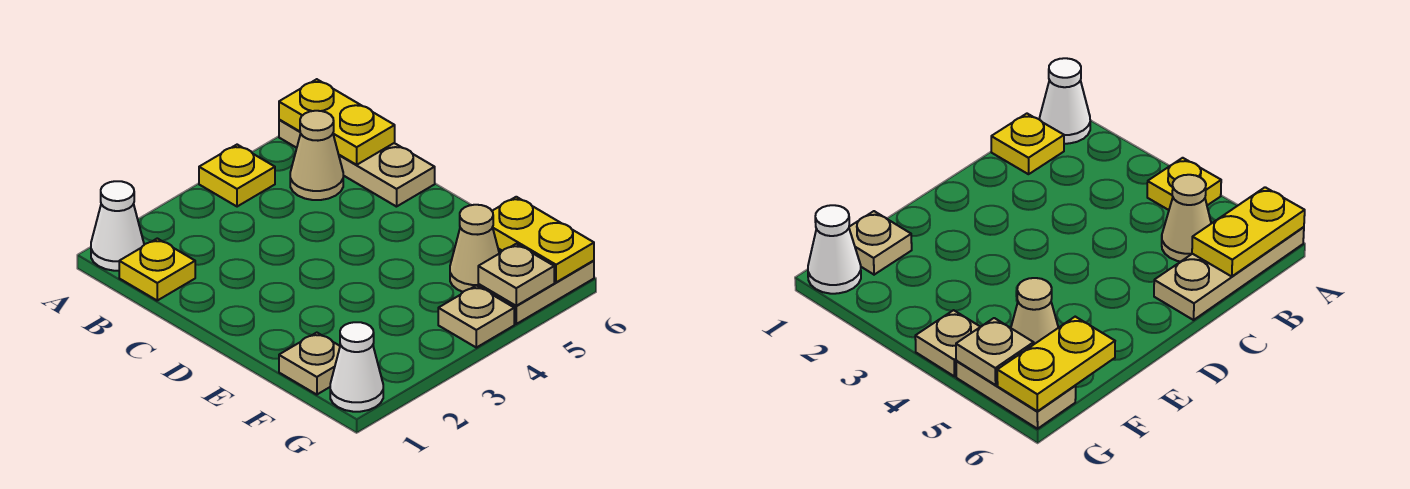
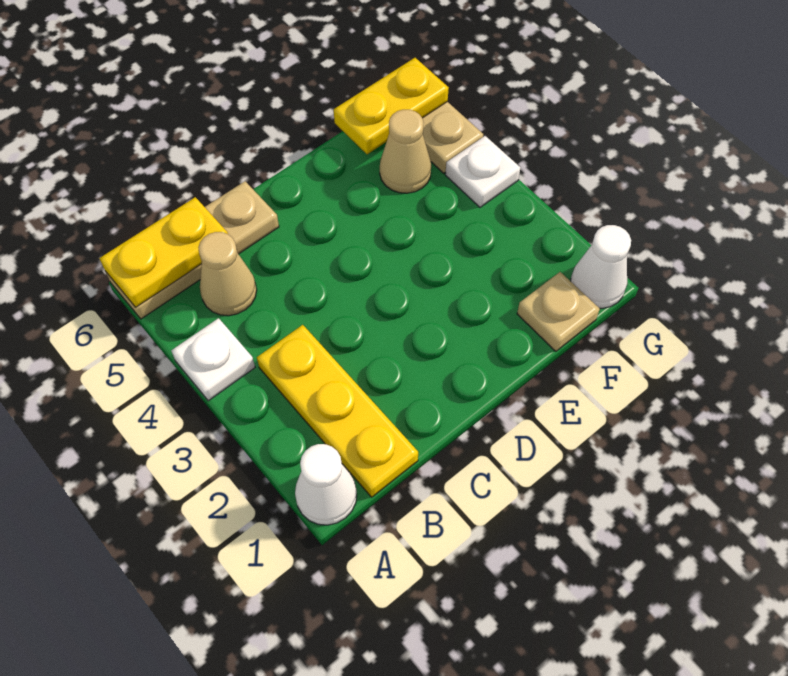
yellow plate A4 level 1 -> white plate A4 level 1
yellow plate B1 level 1 -> yellow plate B1:B3 level 1
tan plate G4 level 1 -> white plate G4 level 1
tan plate G5 level 2 -> none

